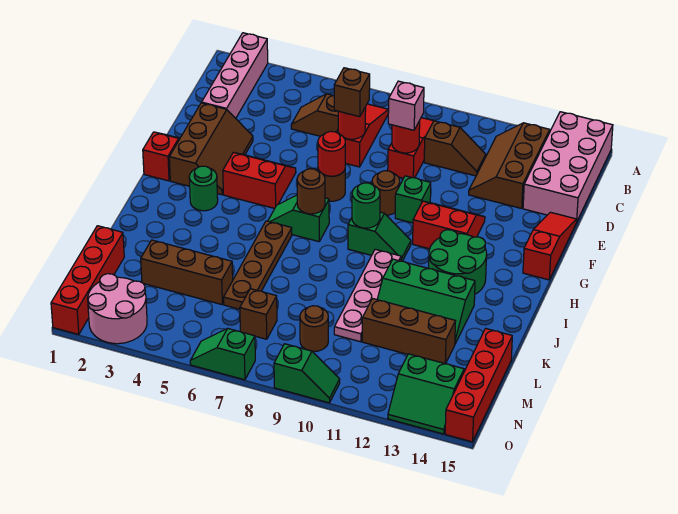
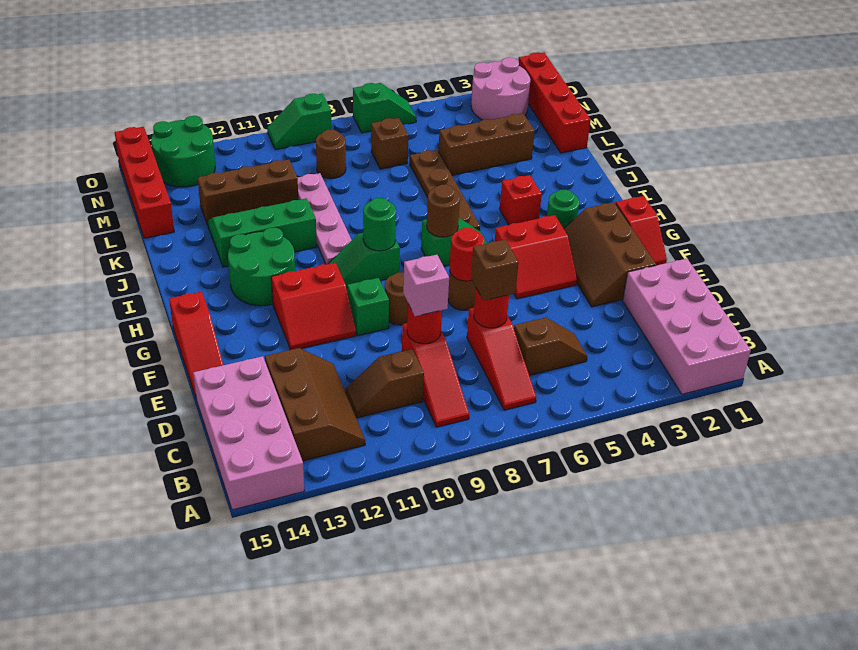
pink brick A2:D2 level 1 -> pink brick A1:D2 level 1
none -> red brick I4 level 1
green slope N13:O14 level 1 top N -> green round brick N13:O14 level 1

